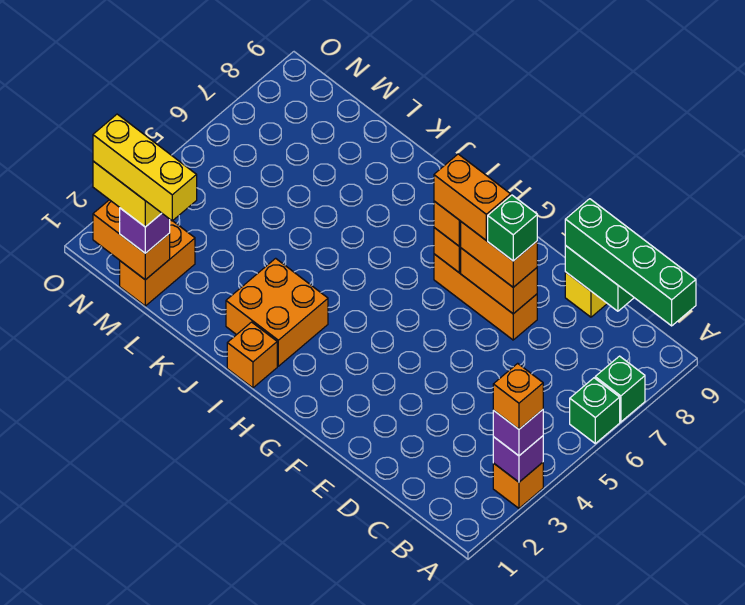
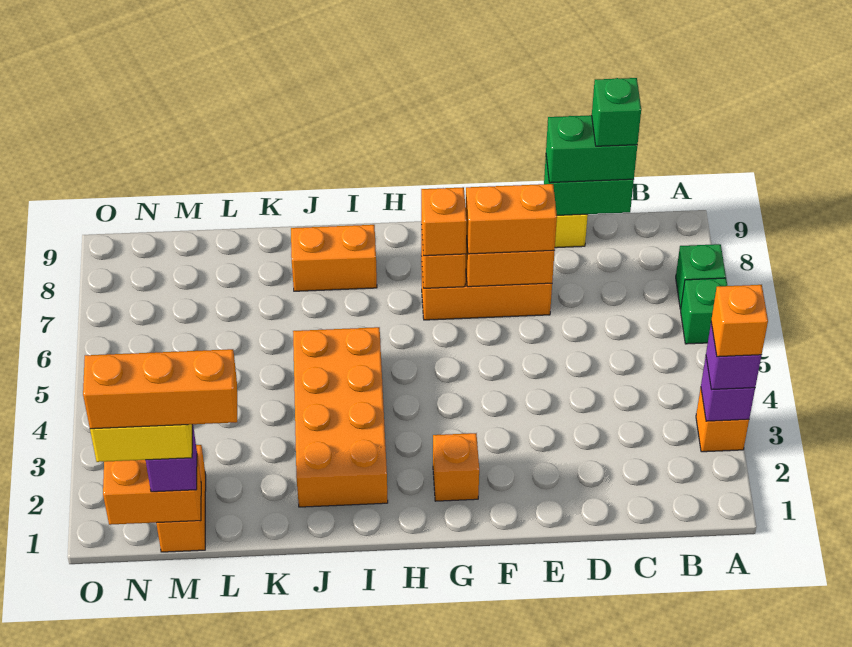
green brick A9:D9 level 3 -> green brick C9:D9 level 3
green brick E7 level 4 -> green brick C9 level 4
orange brick F7:G7 level 4 -> orange brick I8:J8 level 1
orange brick I1 level 1 -> orange brick G2 level 1
orange brick I2:J3 level 1 -> orange brick I2:J5 level 1
yellow brick L1:N1 level 5 -> orange brick L1:N1 level 5

